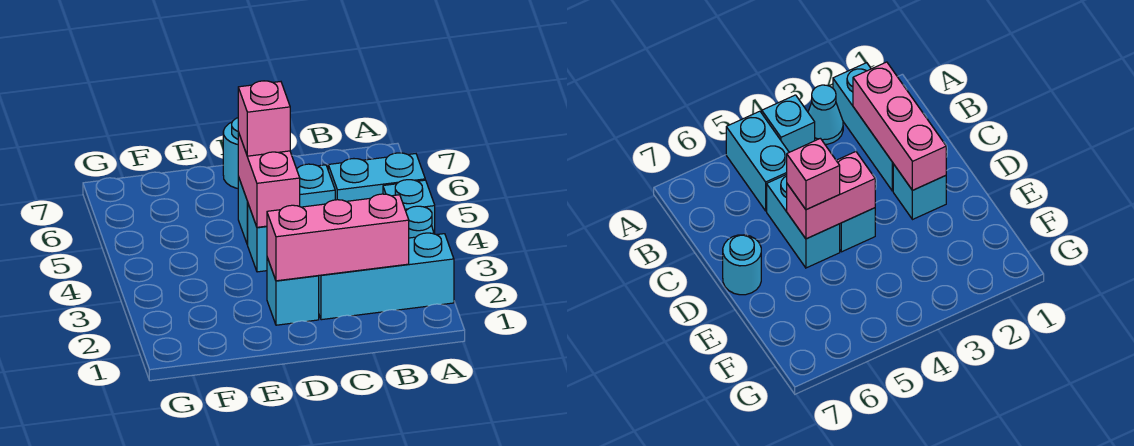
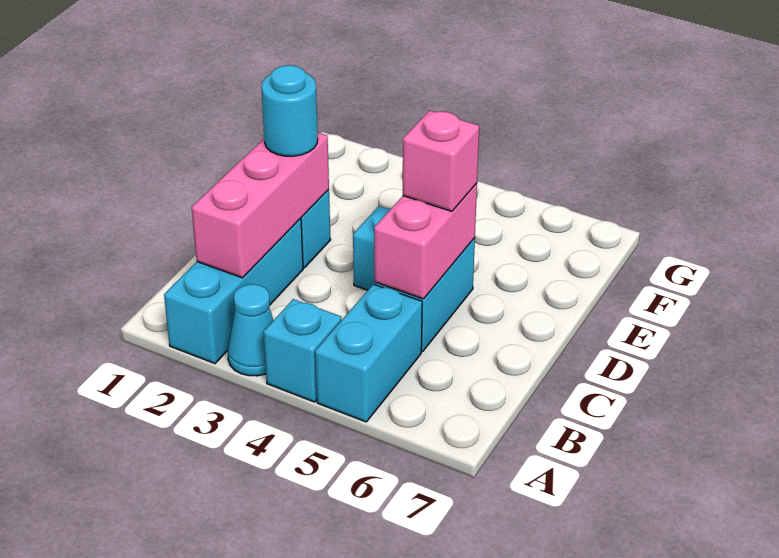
pink brick D4:D5 level 2 -> pink brick C5:D5 level 2
cyan round brick D7 level 1 -> cyan round brick D2 level 3

